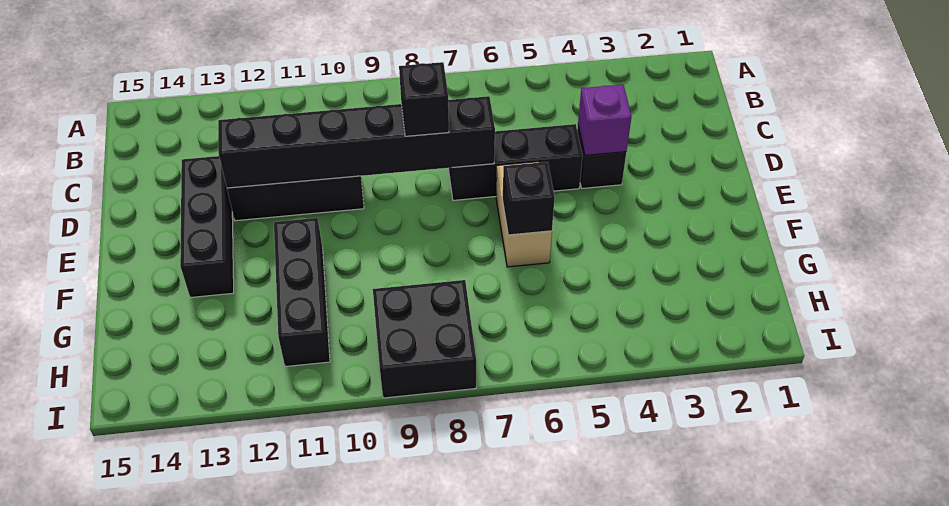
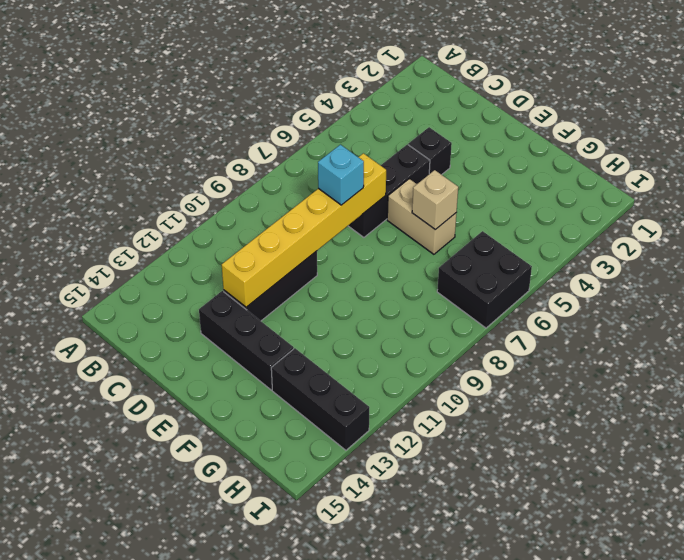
purple brick D4 level 2 -> none
black brick D7:D12 level 2 -> yellow brick D7:D12 level 2
black brick D8 level 3 -> cyan brick D8 level 3
black brick F6 level 2 -> tan brick F6 level 2
black brick F11:H11 level 1 -> black brick G13:I13 level 1
black brick H8:I9 level 1 -> black brick H6:I7 level 1

